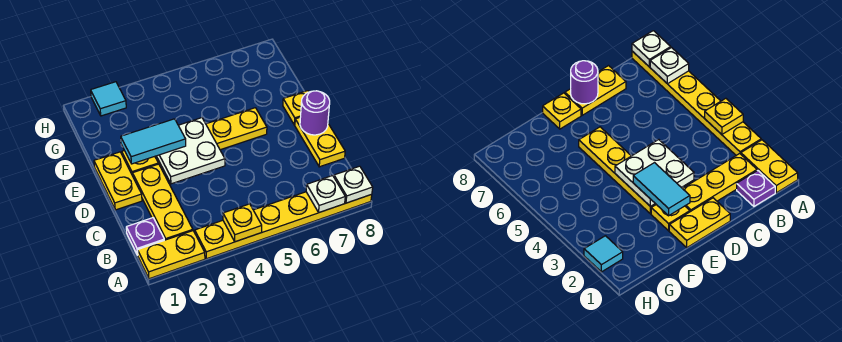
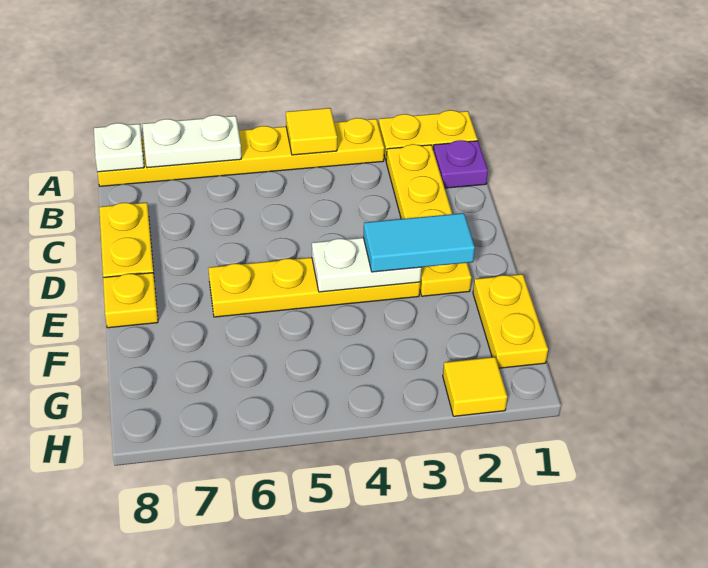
yellow plate A4 level 2 -> yellow tile A4 level 2
white plate A7 level 2 -> white plate A6:A7 level 2
yellow plate D1:E1 level 1 -> yellow plate F1:G1 level 1
white plate D3:E4 level 2 -> white plate E3:E4 level 2
purple round brick D8 level 2 -> none
cyan tile H2 level 1 -> yellow tile H2 level 1

